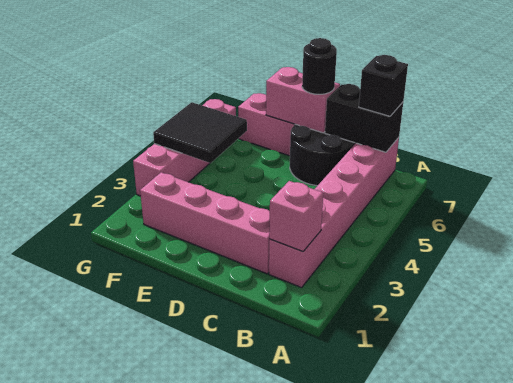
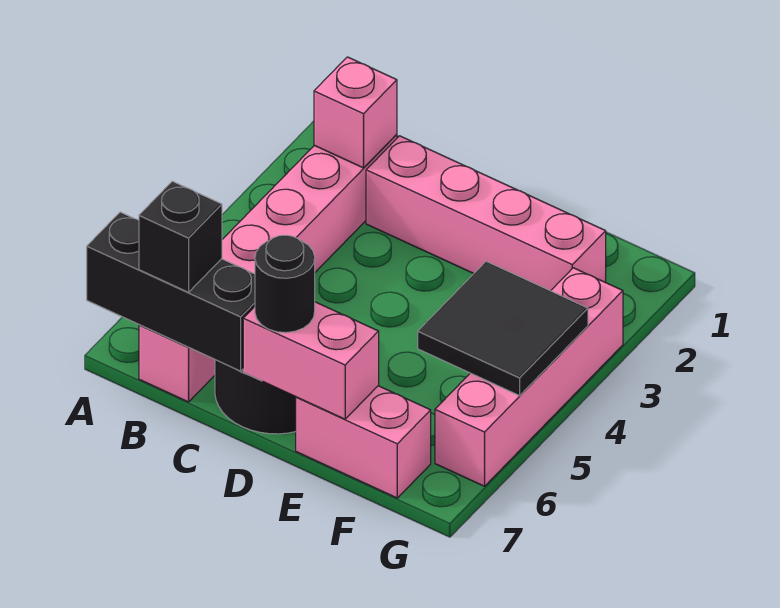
black brick B7:C7 level 2 -> black brick A7:C7 level 2

